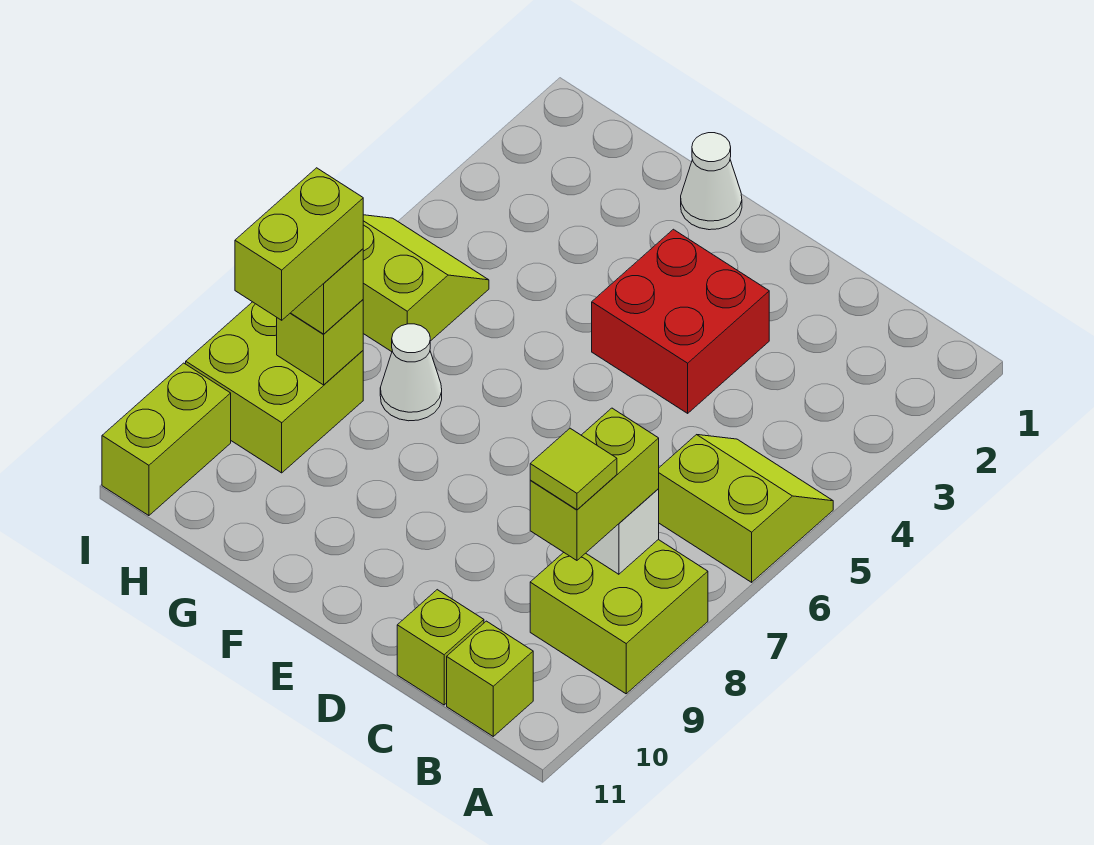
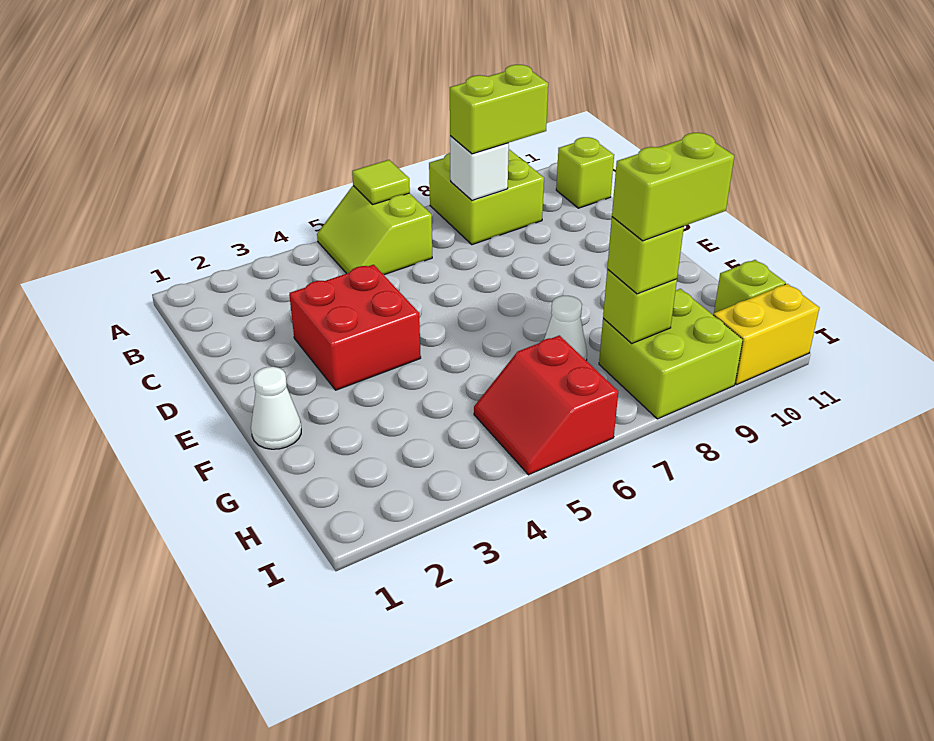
lime tile B9 level 4 -> lime tile A6 level 2
lime brick C11 level 1 -> lime brick H11 level 1
lime slope H5:I6 level 1 top 6 -> red slope H5:I6 level 1 top 6
lime brick I10:I11 level 1 -> yellow brick I10:I11 level 1

